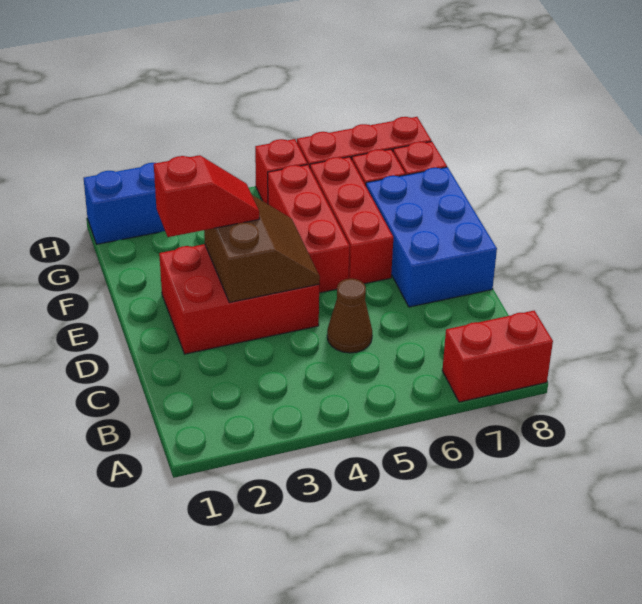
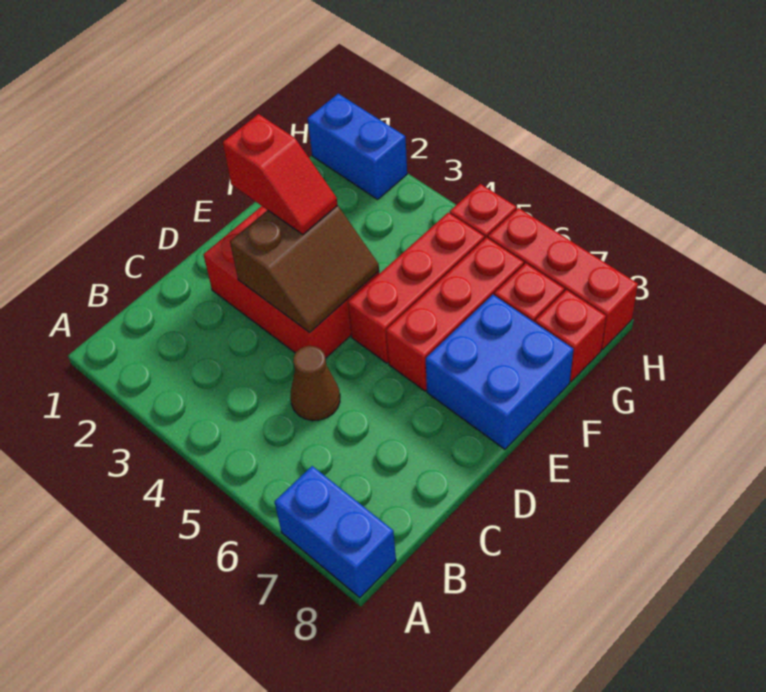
red brick A7:A8 level 1 -> blue brick A7:A8 level 1
blue brick D7:F8 level 1 -> blue brick E7:F8 level 1

